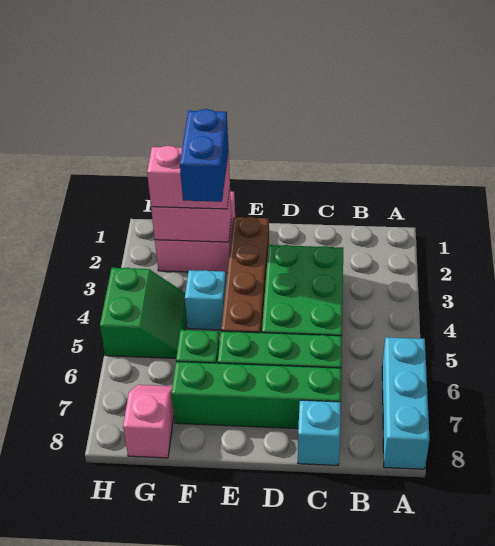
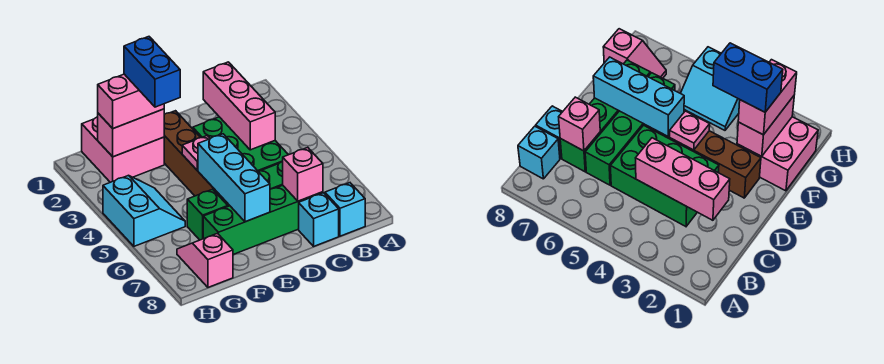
cyan brick A6:A8 level 1 -> cyan brick E5:E7 level 2
none -> pink brick C2:C4 level 2
none -> pink brick C7 level 2
none -> pink plate E4 level 2
cyan brick F4 level 1 -> cyan brick B8 level 1
green slope G4:H5 level 1 top H -> cyan slope G4:H5 level 1 top H

